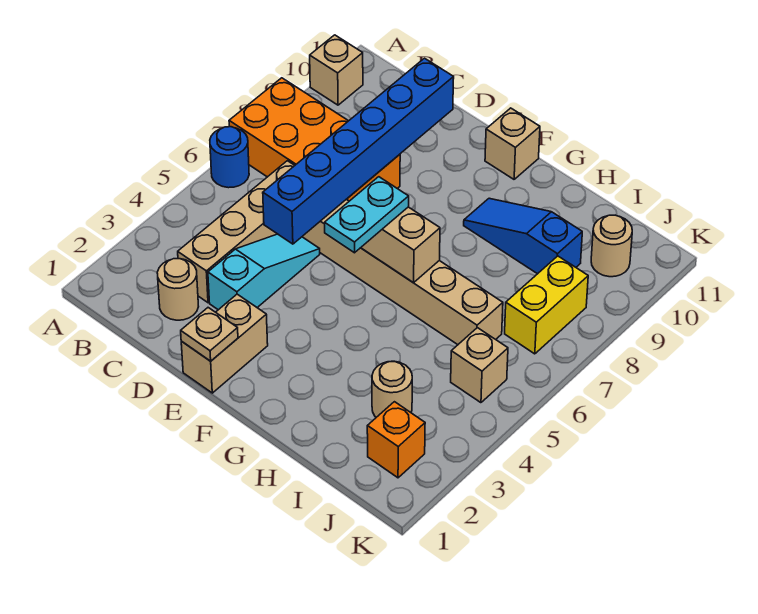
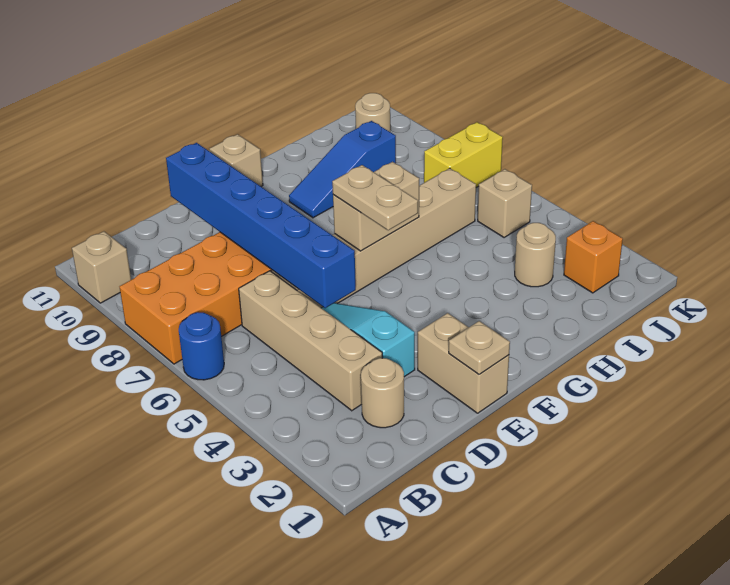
cyan plate F5:F6 level 3 -> tan plate F5:F6 level 3
yellow brick J7:J8 level 1 -> yellow brick J7:K7 level 1

